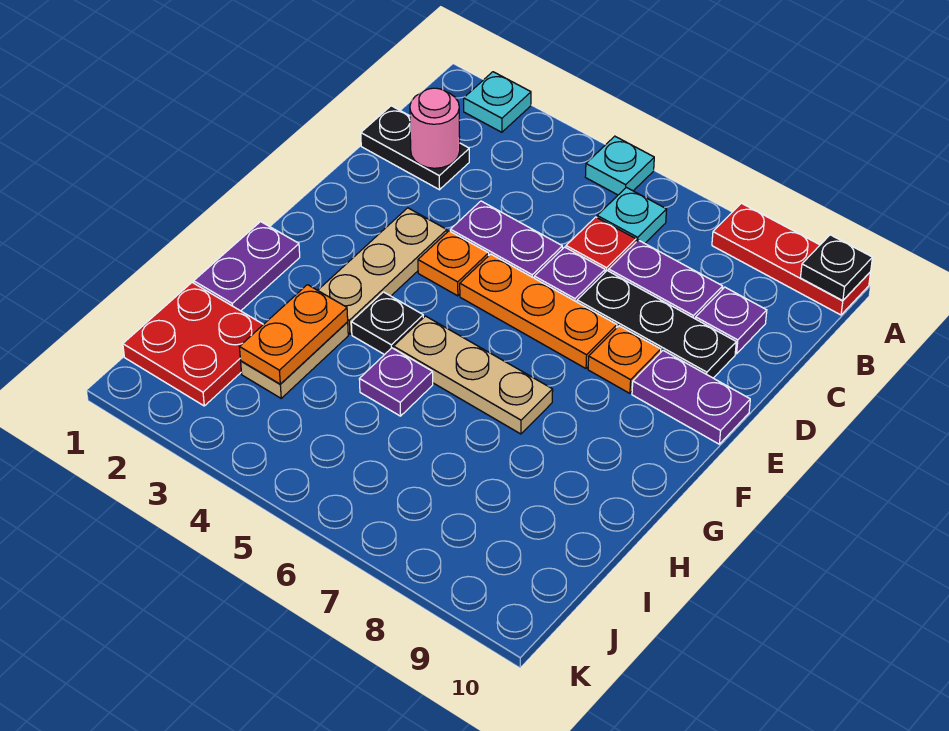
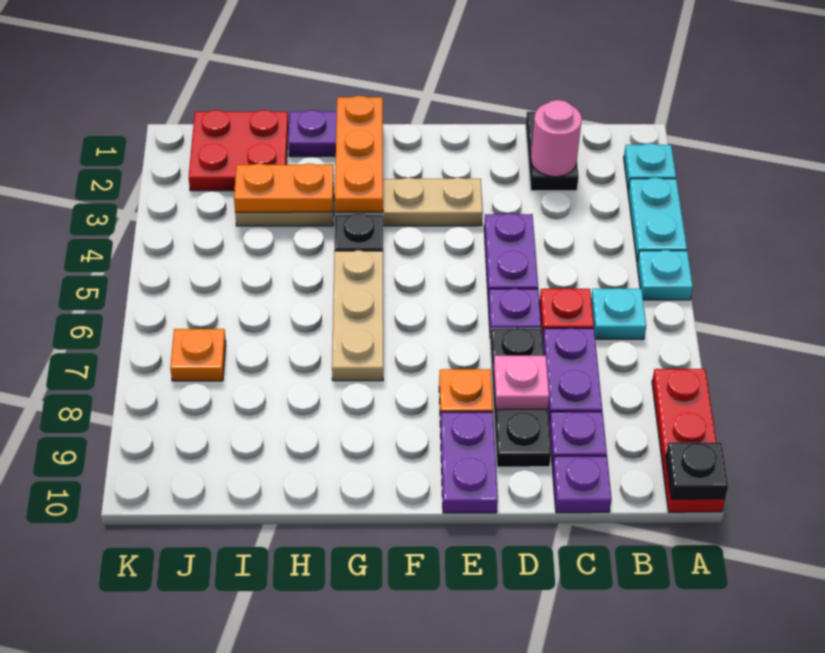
none -> cyan plate A3:A4 level 1
none -> pink plate D8 level 2
orange plate E4 level 1 -> orange plate J7 level 1
orange plate E5:E7 level 1 -> orange plate G1:G3 level 2
purple plate H5 level 1 -> purple plate C10 level 1

